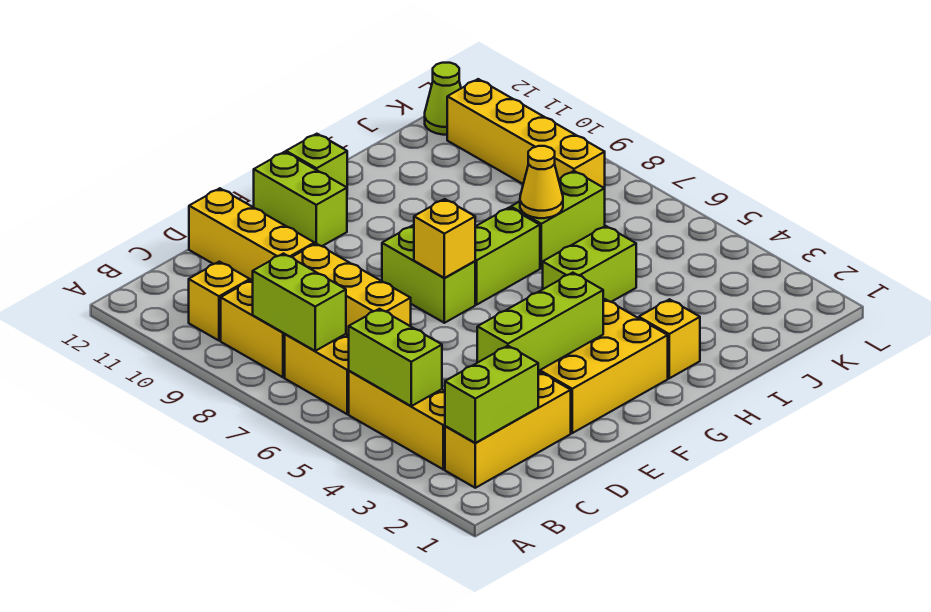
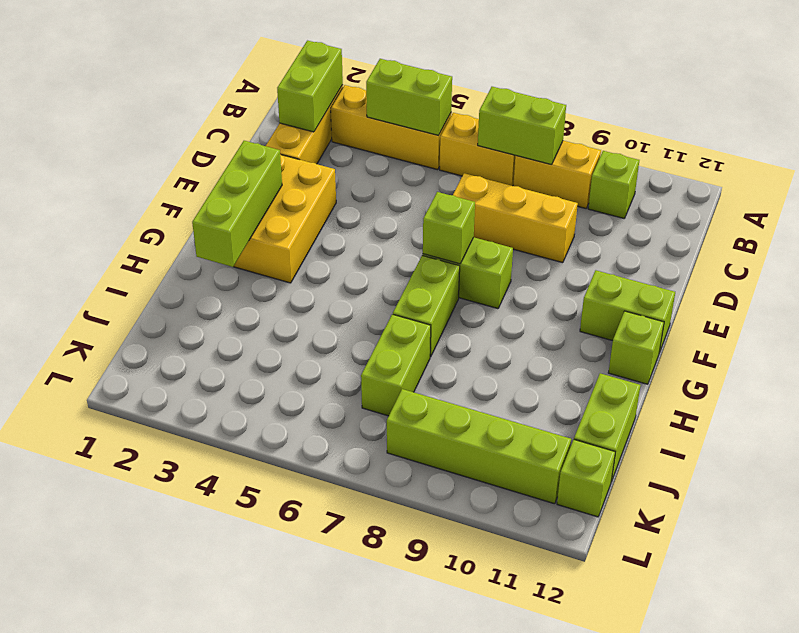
yellow brick B10 level 1 -> lime brick B10 level 1
lime brick D3:F3 level 2 -> lime brick F2:H2 level 2
yellow brick D10:D12 level 1 -> none
yellow brick F7 level 2 -> lime brick F7 level 2
yellow brick H2 level 1 -> none
lime brick H5:I5 level 1 -> lime brick I12:J12 level 1
yellow cone I7 level 2 -> none
yellow brick K8:K11 level 1 -> lime brick K8:K11 level 1
lime cone K12 level 1 -> lime brick K12 level 1

